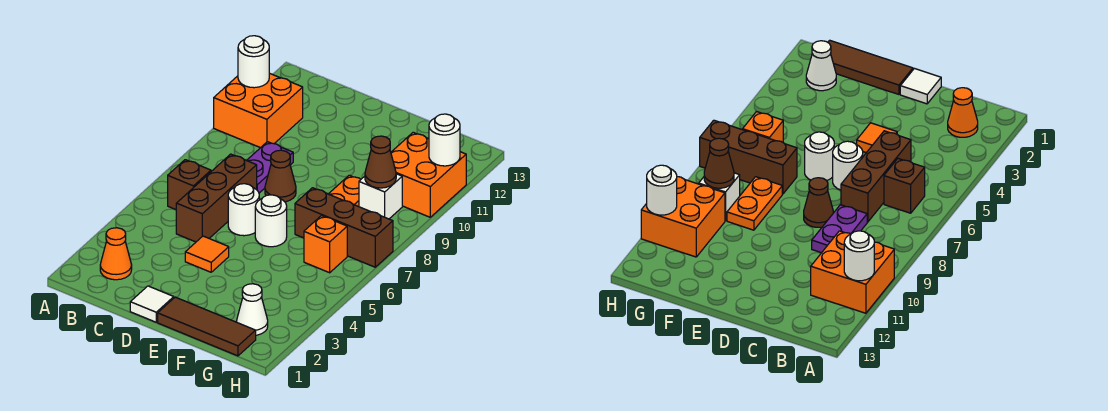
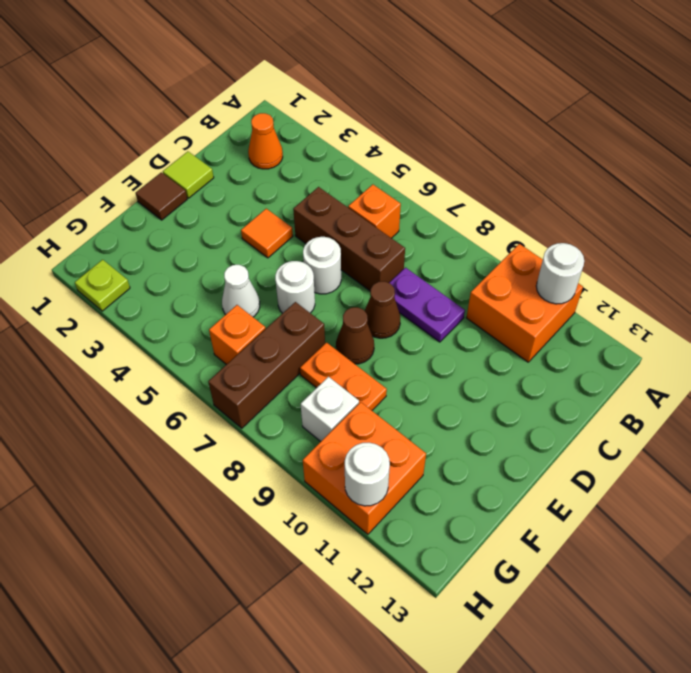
brown brick B6 level 1 -> orange brick B6 level 1
white tile D1 level 1 -> lime tile D1 level 1
brown tile E1:G1 level 1 -> brown tile E1 level 1
white cone G2 level 1 -> white cone F5 level 1
brown cone G9 level 2 -> brown cone E8 level 1
none -> lime plate H2 level 1

